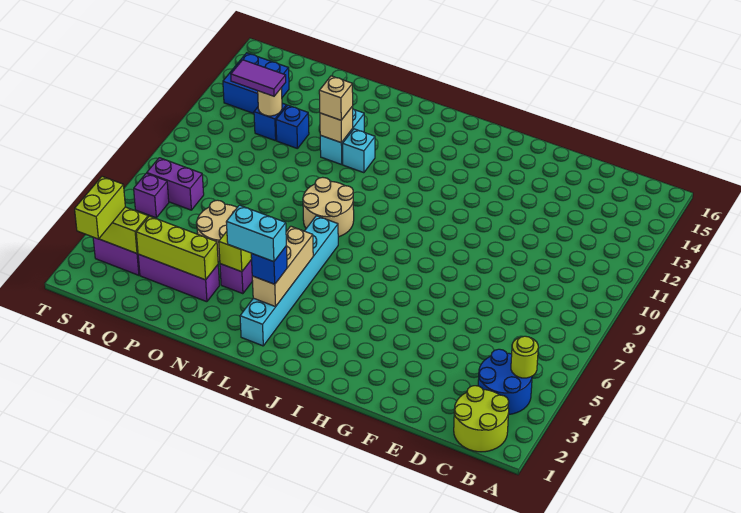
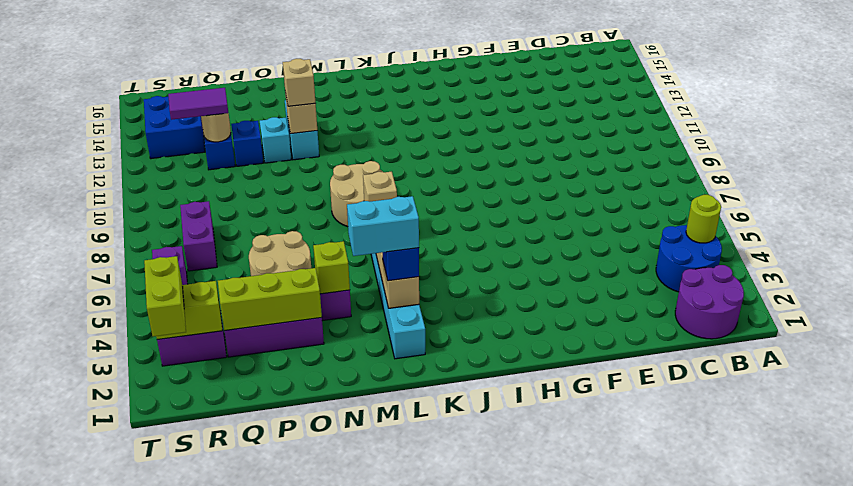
lime round brick B1:C2 level 1 -> purple round brick B1:C2 level 1
none -> tan brick L7 level 2
cyan brick M12 level 1 -> cyan brick O12 level 1
purple brick R7:S7 level 1 -> purple brick R7:R8 level 1

